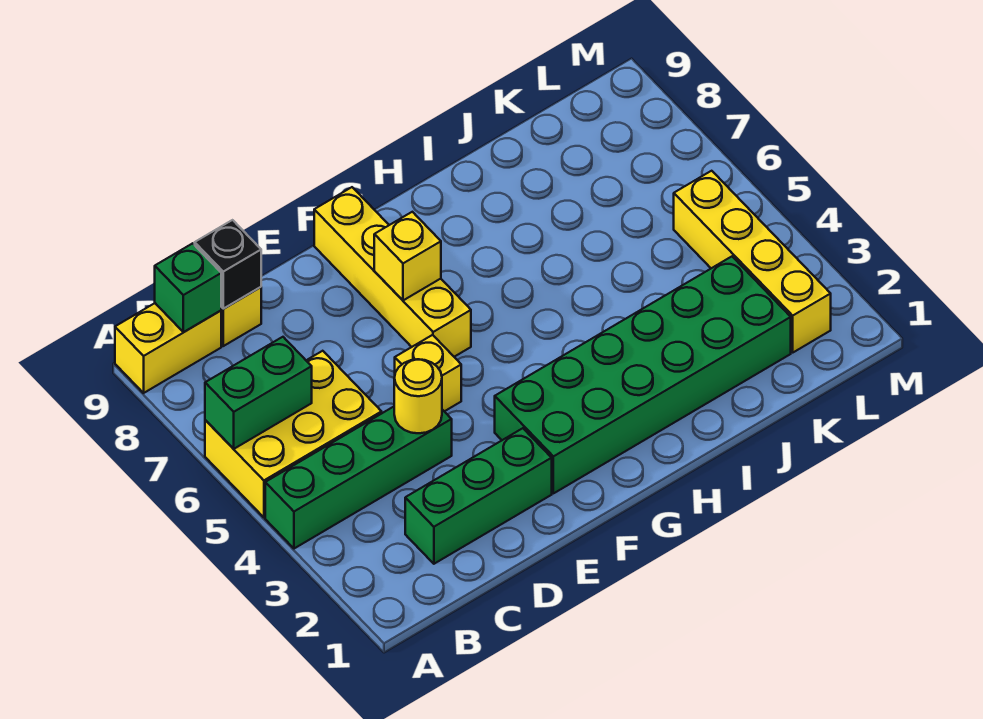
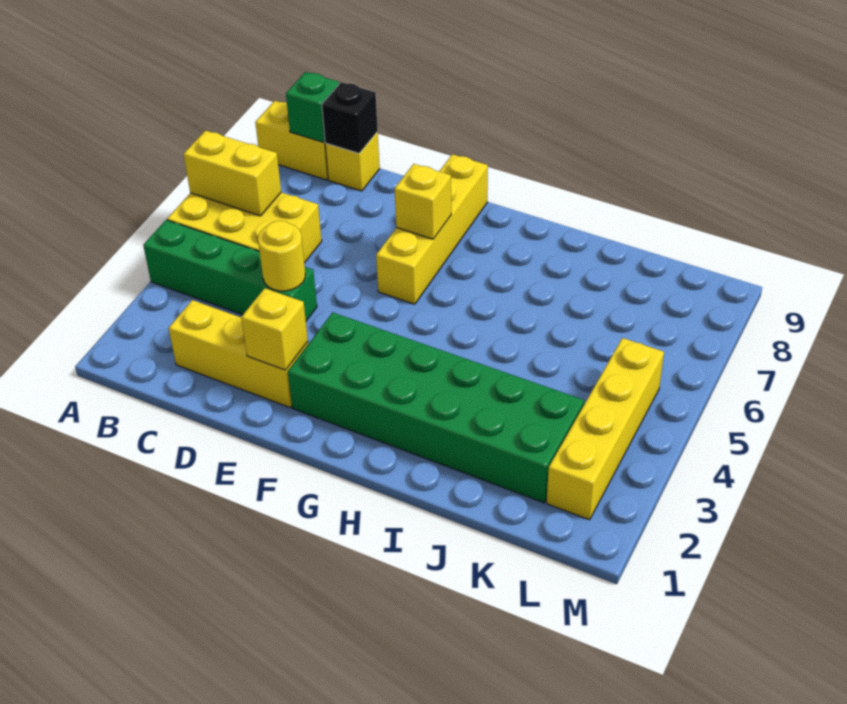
green brick A6:B6 level 2 -> yellow brick A6:B6 level 2
green brick C2:E2 level 1 -> yellow brick C2:E2 level 1
yellow brick E5 level 1 -> yellow brick E2 level 2

